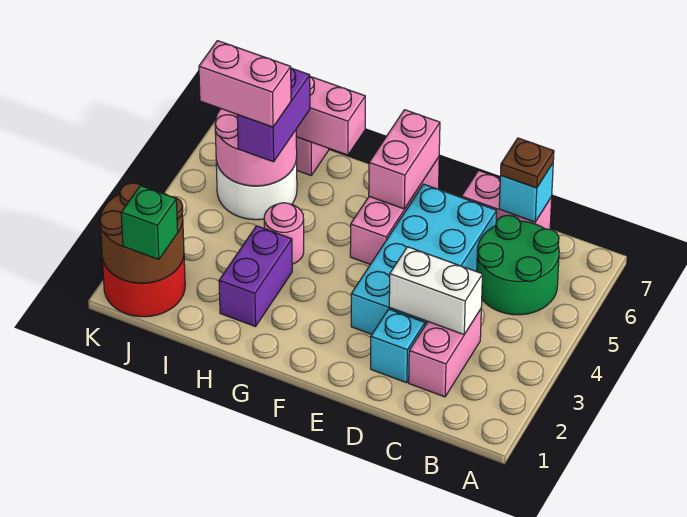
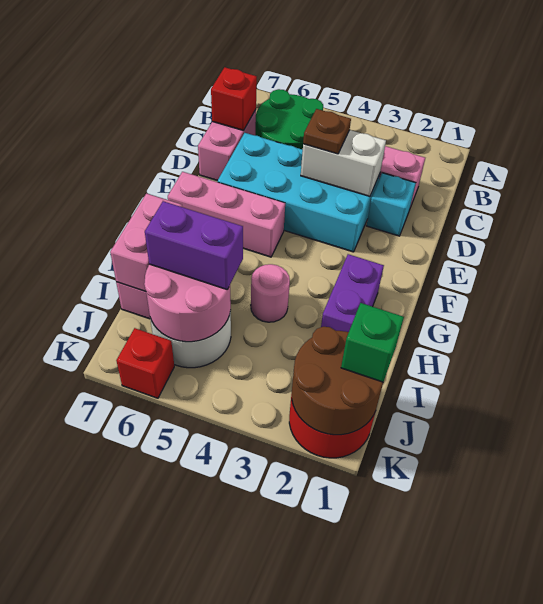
white brick C3:D3 level 2 -> white brick D3:D4 level 2
cyan brick C7 level 2 -> red brick C7 level 2
brown plate C7 level 3 -> brown plate D4 level 3
pink brick F6:F7 level 2 -> none
purple brick H2:H3 level 1 -> purple brick G2:H2 level 1
pink brick I5:J5 level 4 -> none
none -> red brick K6 level 1

